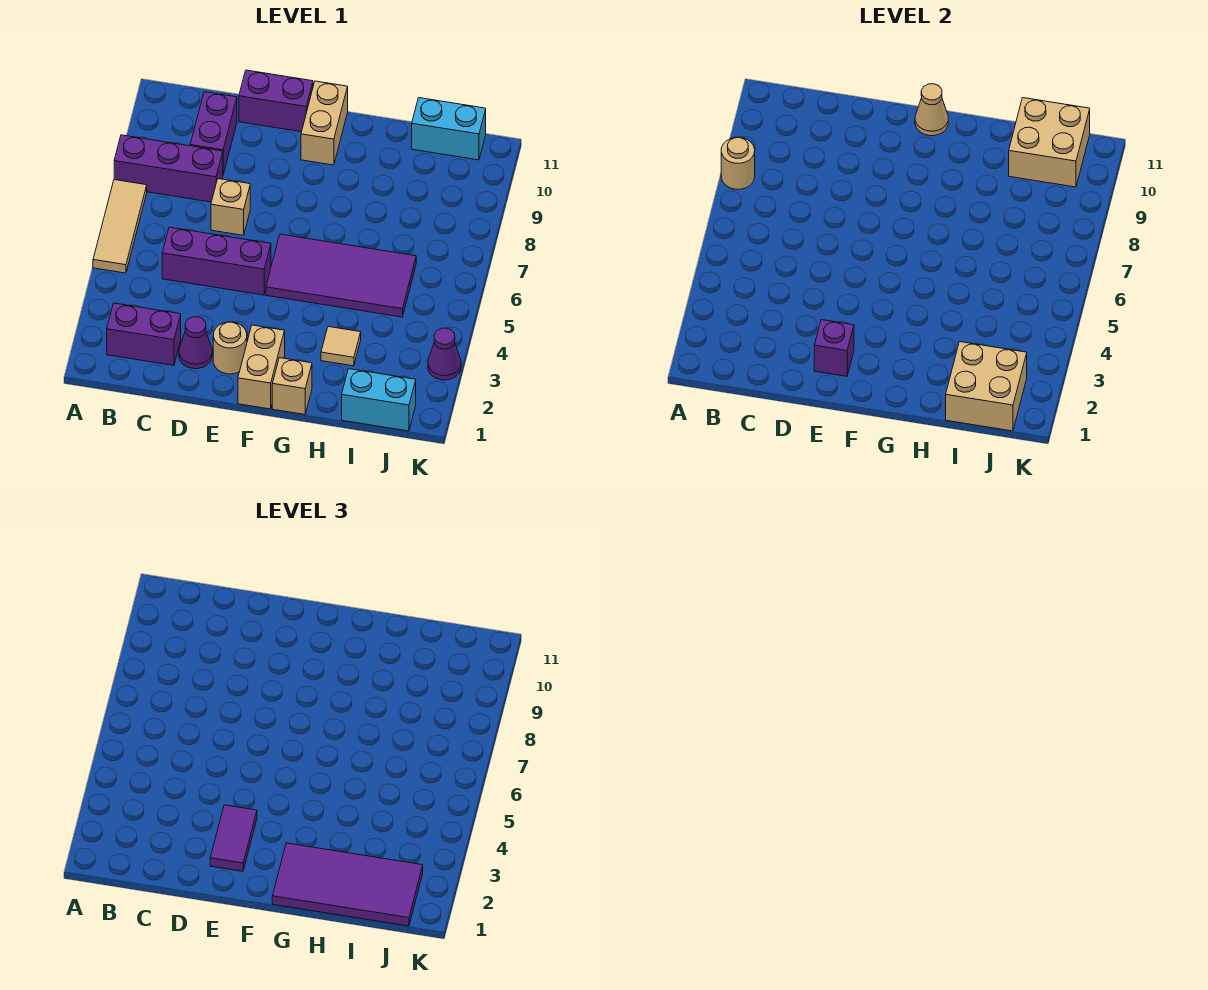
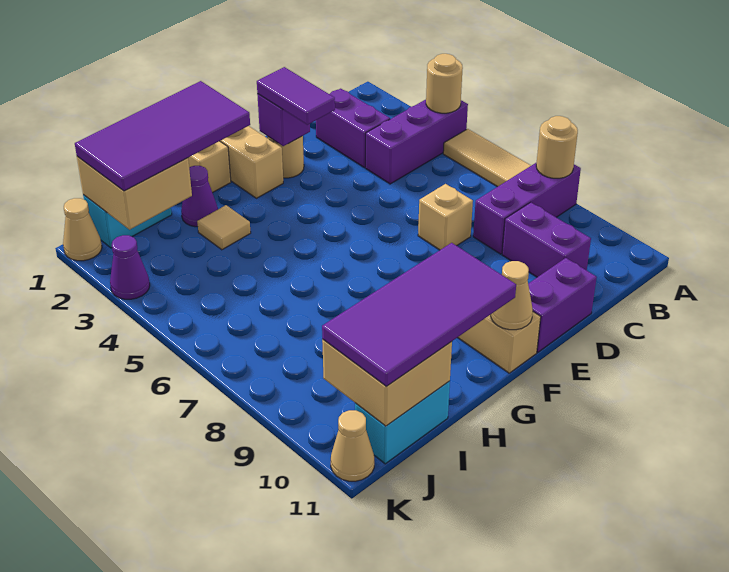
none -> tan round brick A4 level 2
purple brick B2:C2 level 1 -> purple brick C2:C3 level 1
purple brick C5:E5 level 1 -> purple brick A4:C4 level 1
purple cone D2 level 1 -> purple cone H2 level 1
purple tile F5:I6 level 1 -> purple tile G10:J11 level 3
none -> tan cone K1 level 1
none -> tan cone K11 level 1

